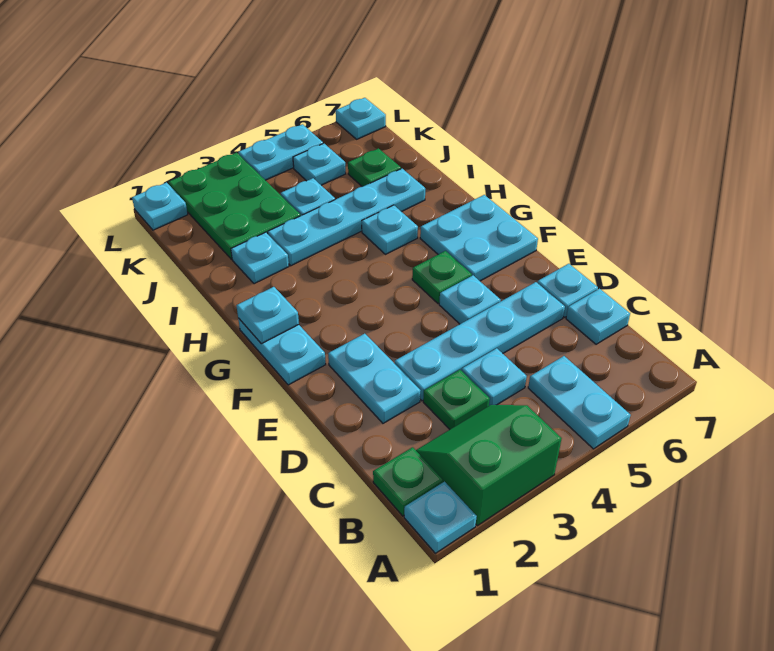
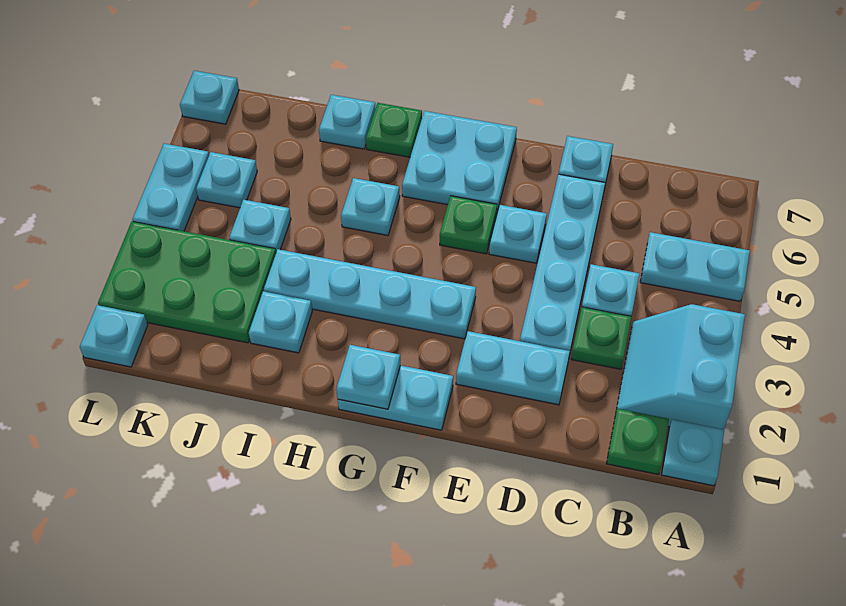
green slope A2:B3 level 1 top A -> cyan slope A2:B3 level 1 top A
cyan plate C7 level 1 -> cyan plate I7 level 1
cyan plate I3:I6 level 1 -> cyan plate F3:I3 level 1
green plate J6 level 1 -> green plate H7 level 1

